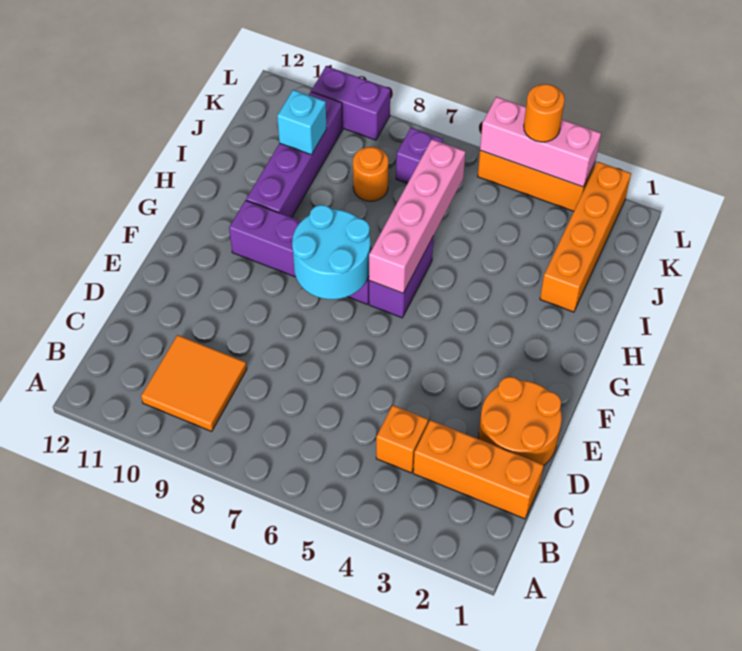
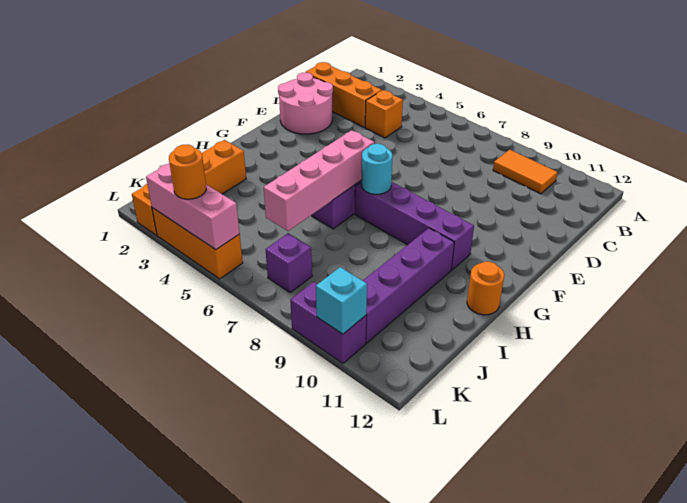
orange tile B9:C10 level 1 -> orange tile B9:B10 level 1
orange round brick D1:E2 level 1 -> pink round brick D1:E2 level 1
cyan round brick F7:G8 level 2 -> cyan round brick G7 level 2
orange round brick J8 level 1 -> orange round brick H12 level 1
cyan brick J10 level 2 -> cyan brick L10 level 2

